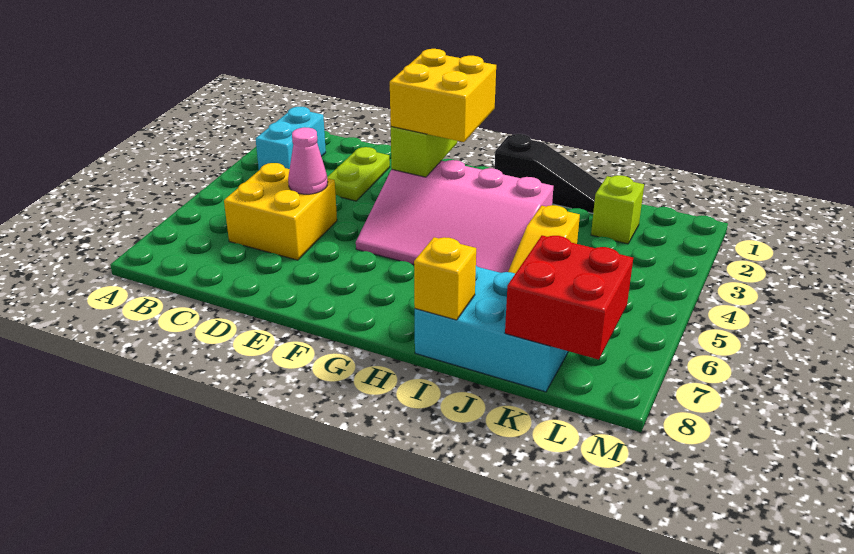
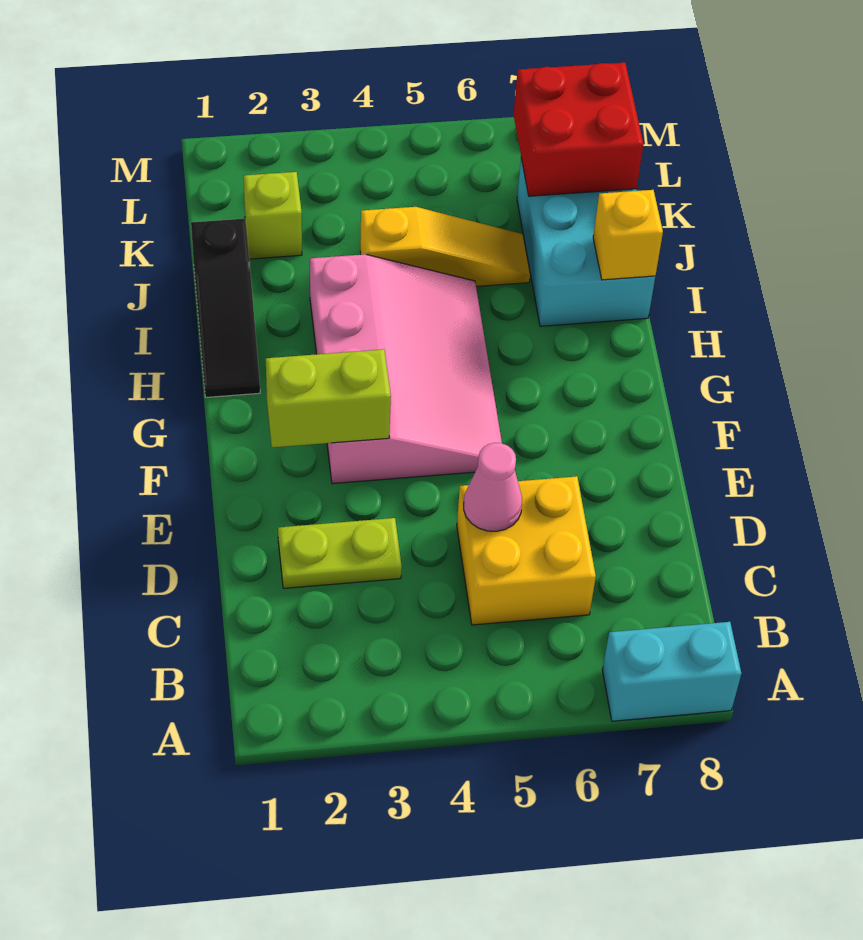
cyan brick B2:B3 level 1 -> cyan brick A7:A8 level 1
yellow brick F2:G3 level 3 -> none
black slope H1:J1 level 1 top H -> black slope H1:J1 level 1 top J

